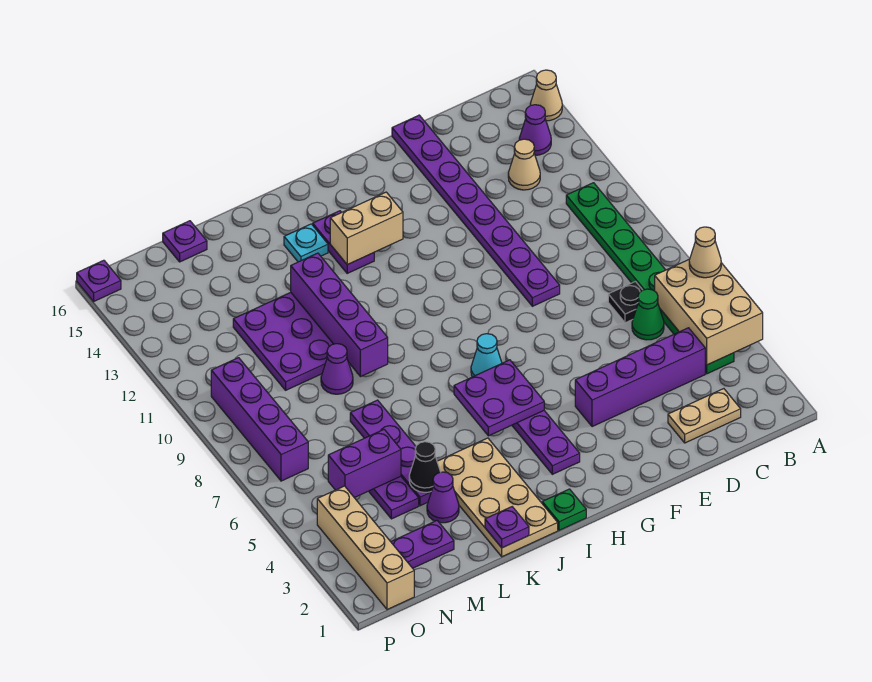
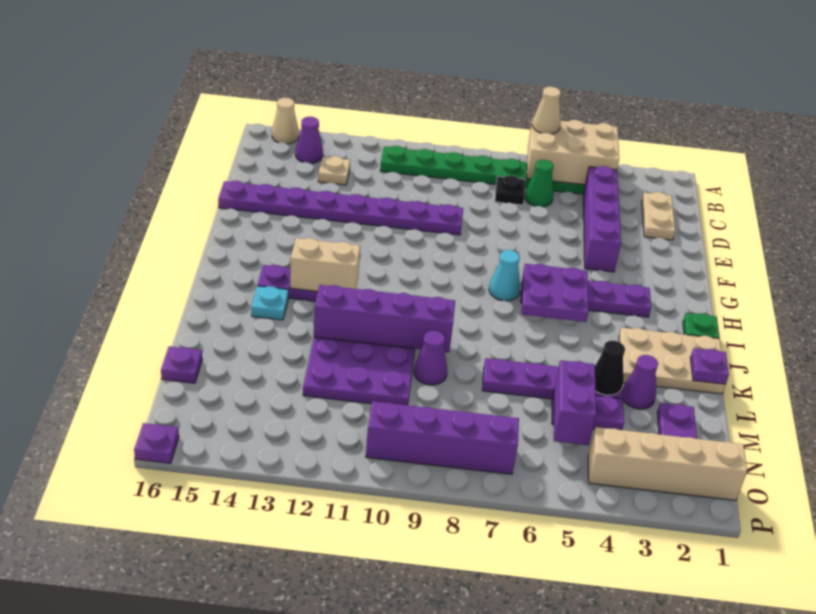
tan cone C13 level 1 -> tan plate C13 level 1
tan brick H13:I13 level 2 -> tan brick I12:I13 level 2
tan plate J1:K4 level 1 -> tan plate J1:K3 level 1

